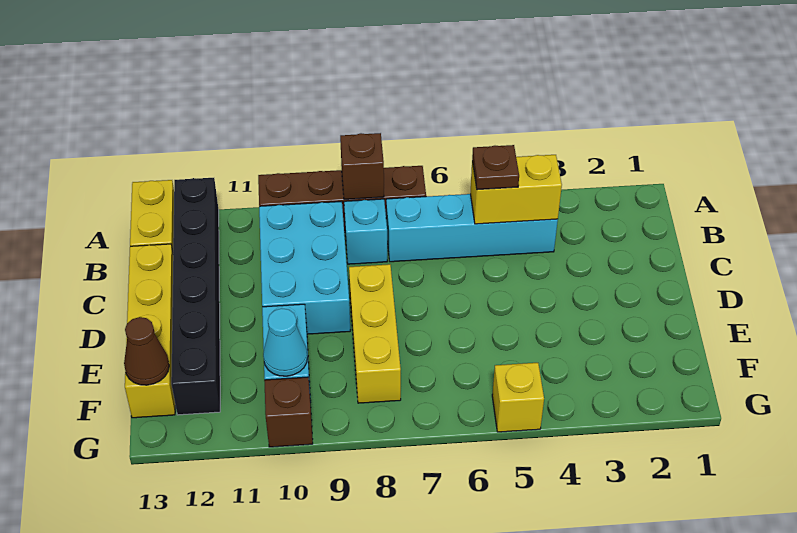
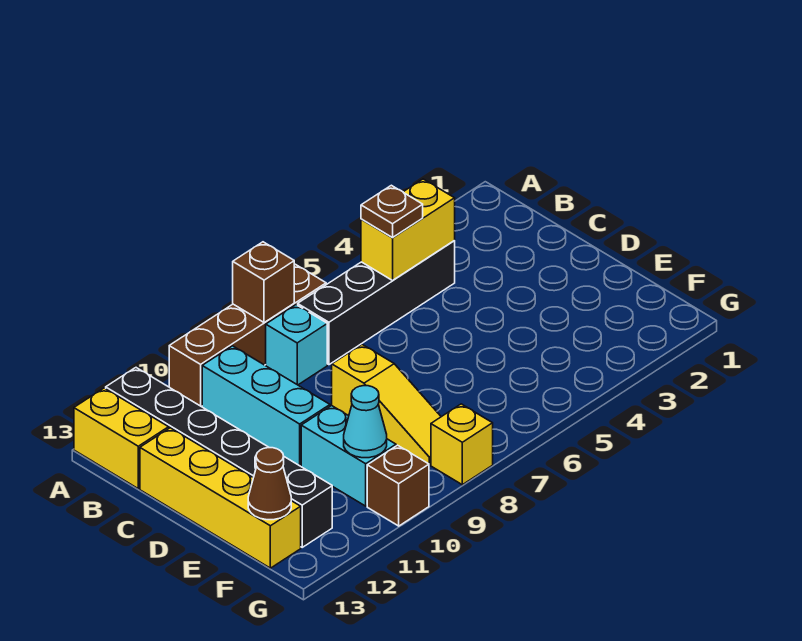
cyan brick B4:B7 level 1 -> black brick B4:B7 level 1
cyan brick B9:D10 level 1 -> cyan brick B10:D10 level 1
yellow brick D8:F8 level 1 -> yellow slope D8:F8 level 1 top D
yellow brick G5 level 1 -> yellow brick G8 level 1

